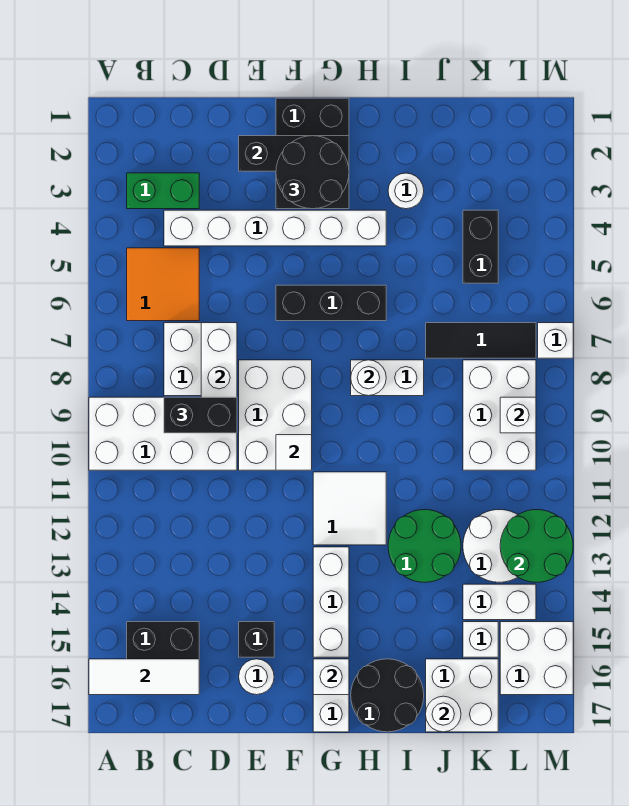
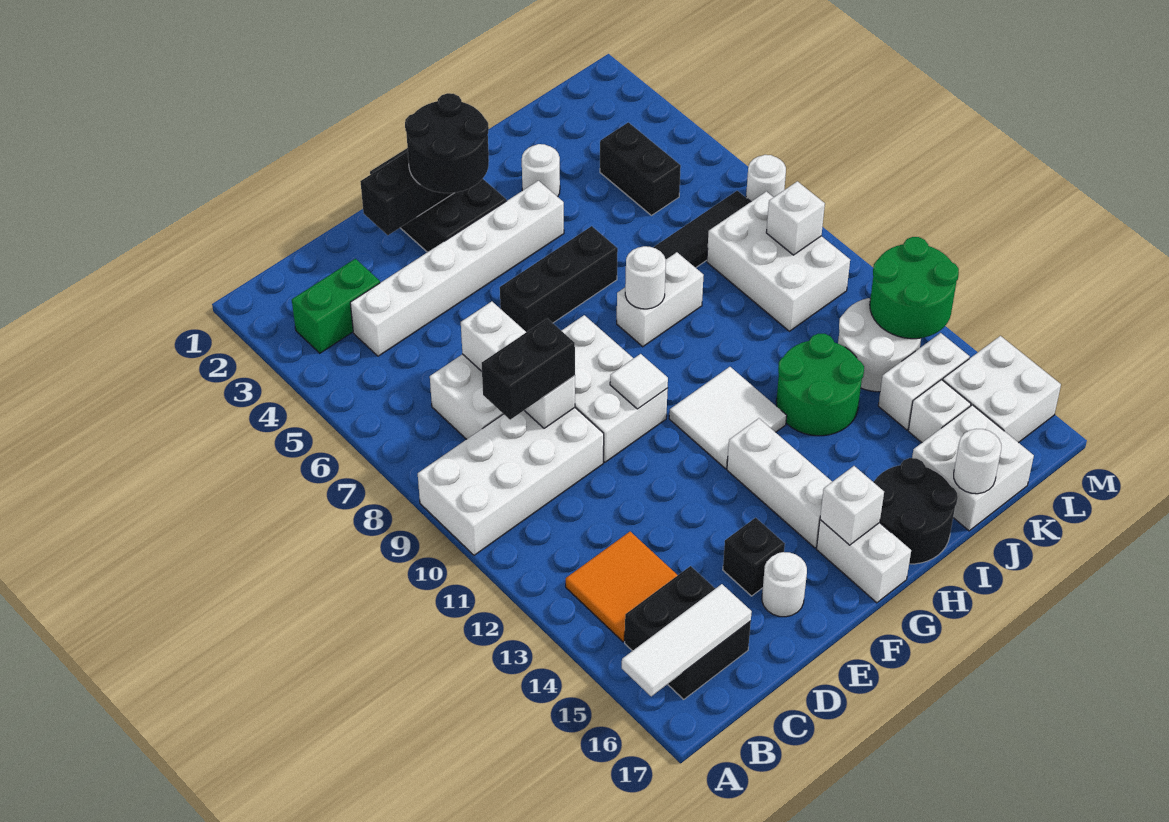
orange tile B5:C6 level 1 -> orange tile B13:C14 level 1
white brick M7 level 1 -> white round brick M7 level 1

